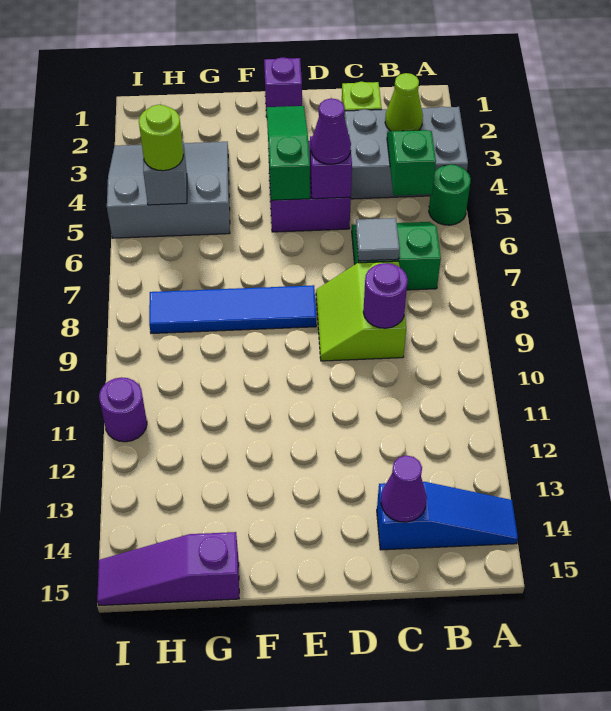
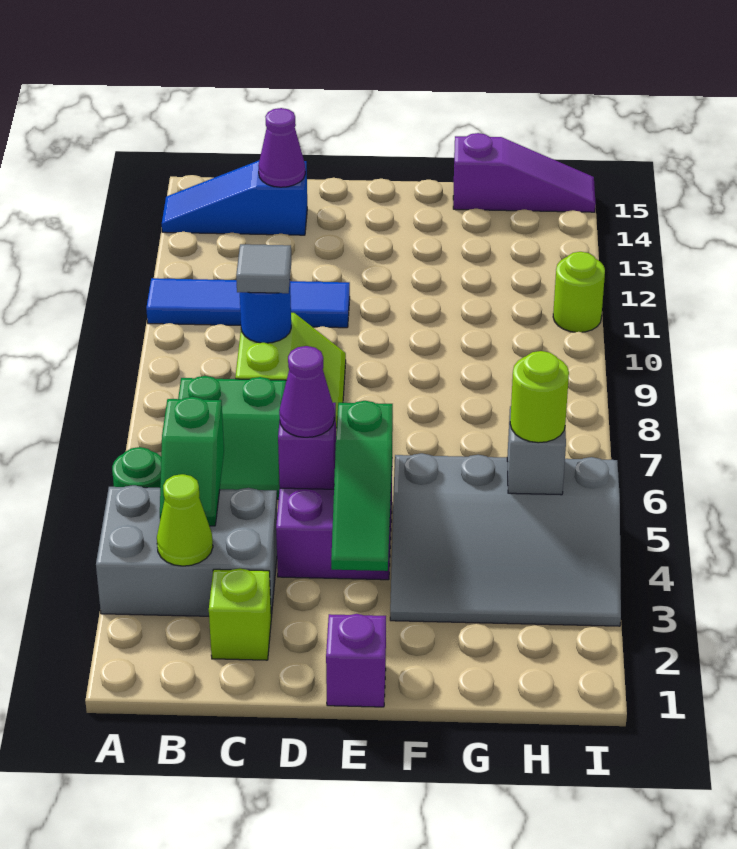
grey tile C7 level 2 -> grey tile C9 level 3
purple round brick C9 level 2 -> blue round brick C9 level 2
blue tile E8:H8 level 1 -> blue tile A11:D11 level 1
grey slope G3:I5 level 1 top 5 -> grey slope F3:I5 level 1 top 5
purple round brick I11 level 1 -> lime round brick I11 level 1

